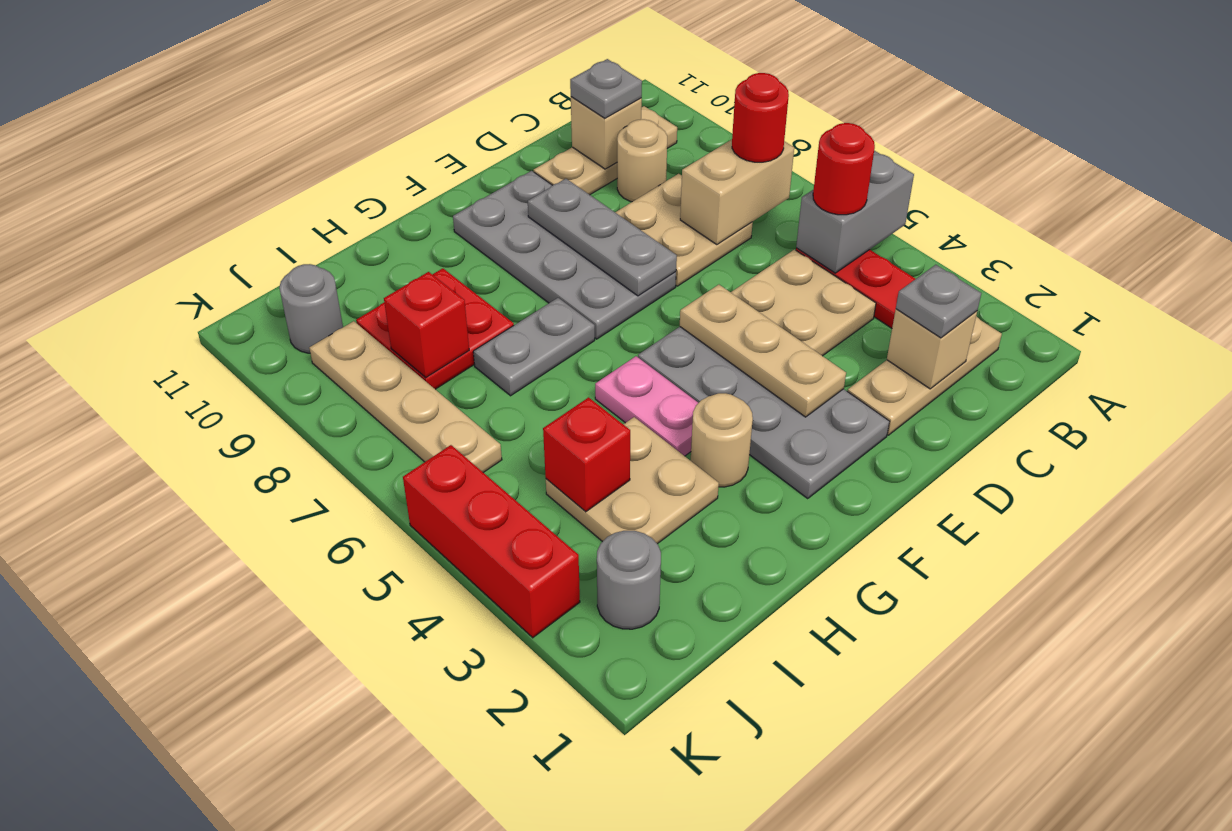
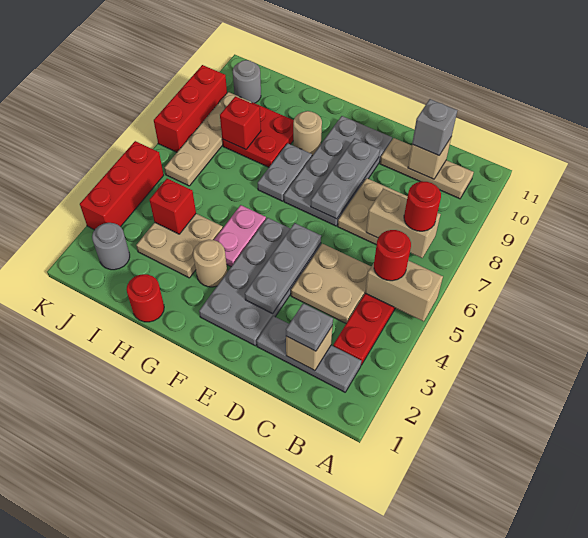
grey brick A5:B5 level 2 -> tan brick A5:B5 level 2
tan plate B2:D2 level 1 -> grey plate B2:D2 level 1
tan round brick C9 level 1 -> tan round brick G9 level 1
grey plate C10 level 3 -> grey brick C10 level 3
tan plate E3:E5 level 2 -> grey plate E3:E5 level 2
grey plate G7:H7 level 1 -> grey plate G7:G8 level 1
none -> red round brick H1 level 1
none -> red brick K7:K9 level 1

